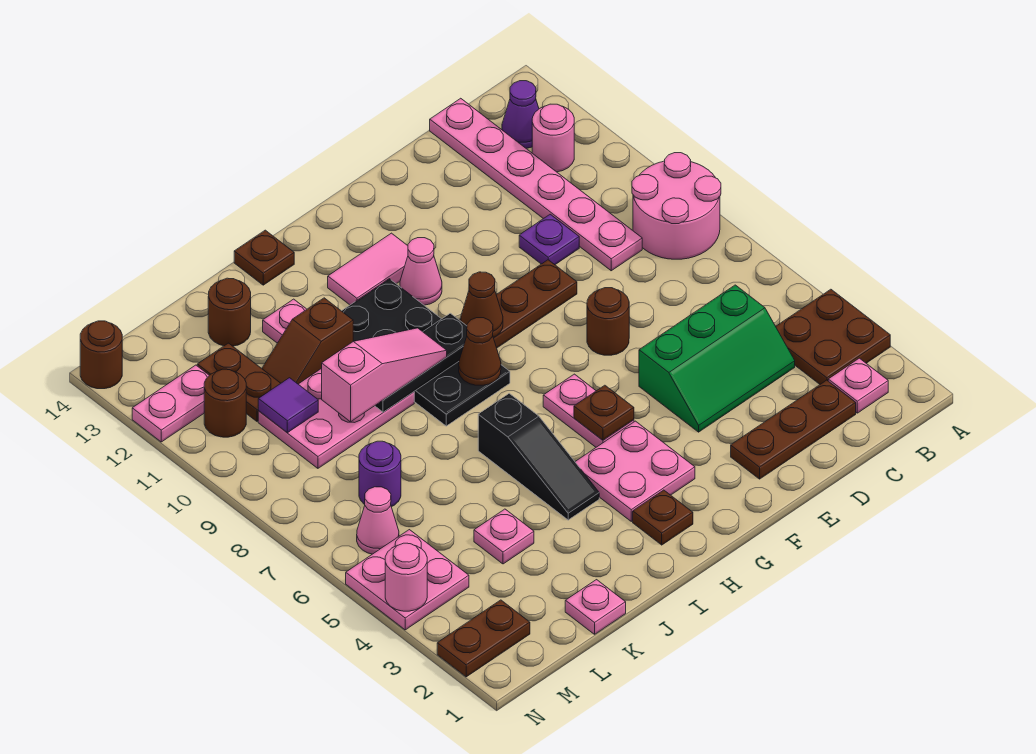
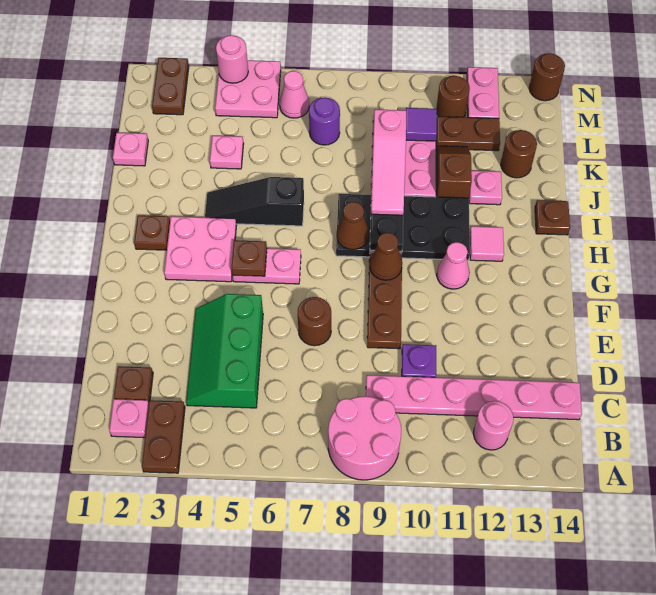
brown plate A3:B4 level 1 -> brown plate A3:B3 level 1
purple cone B13 level 1 -> none
brown plate C2:E2 level 1 -> brown plate C2 level 1
pink tile G12:H12 level 1 -> pink tile H12 level 1

